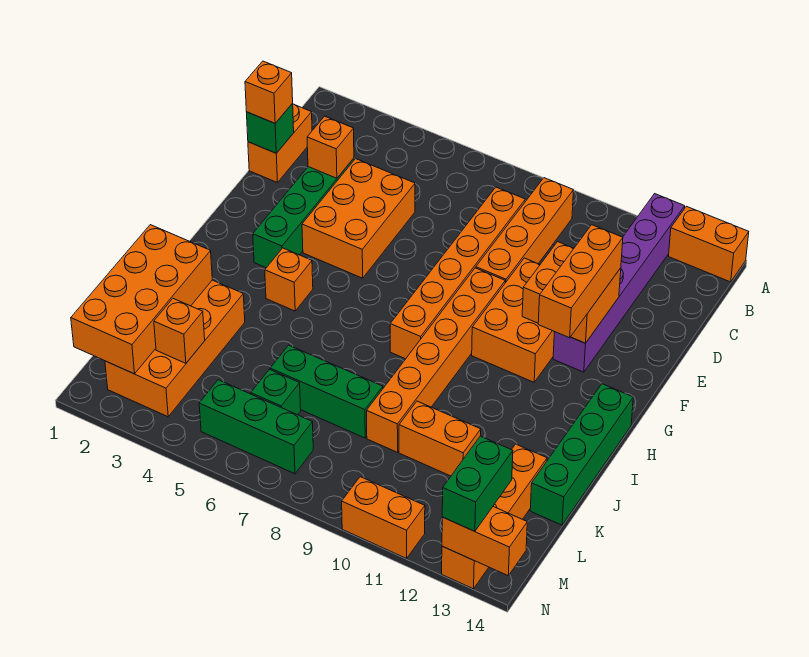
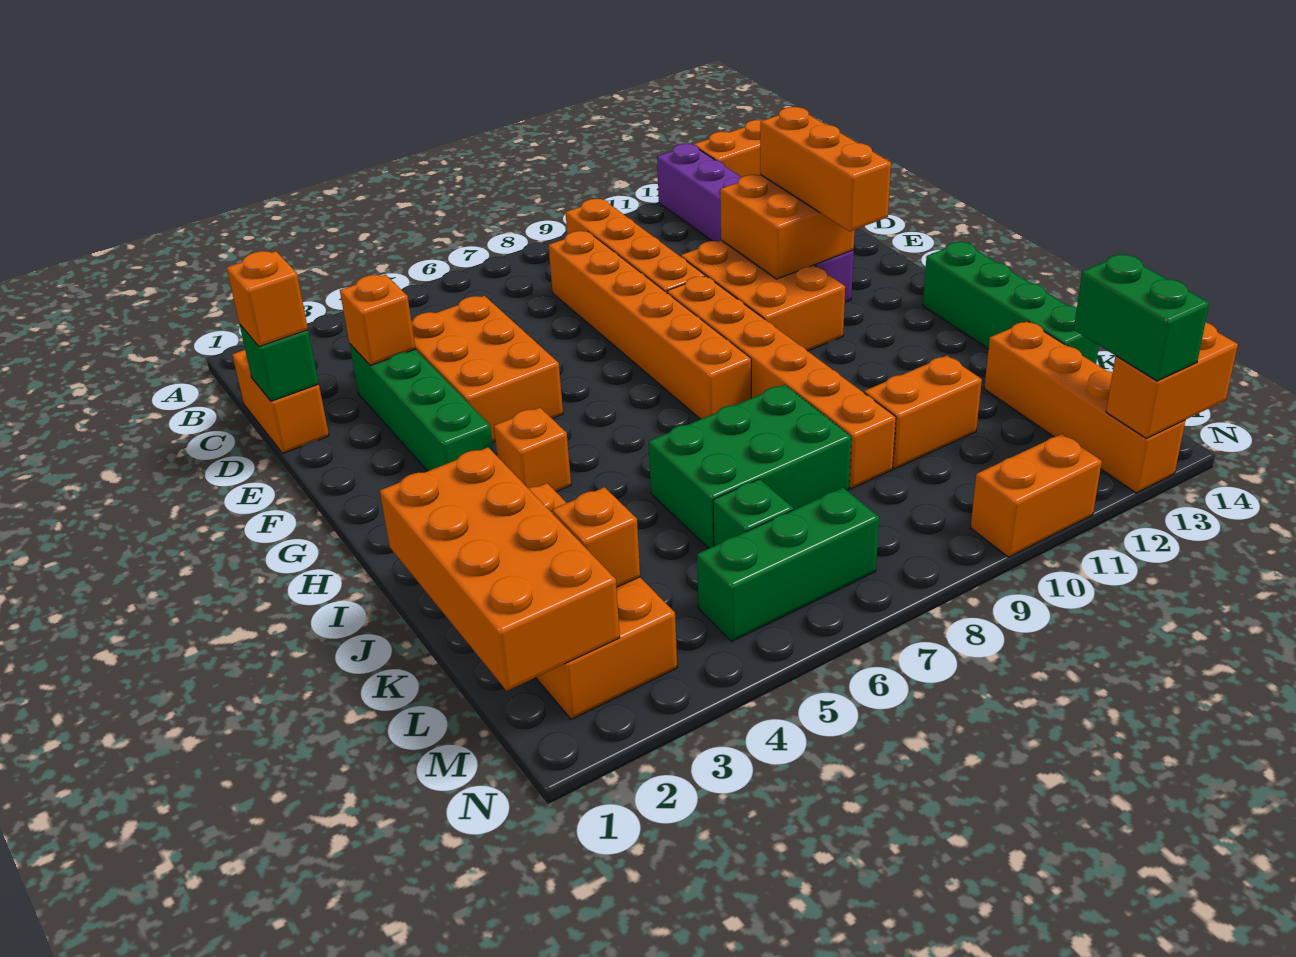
green brick K6:K8 level 1 -> green brick J6:K8 level 1

